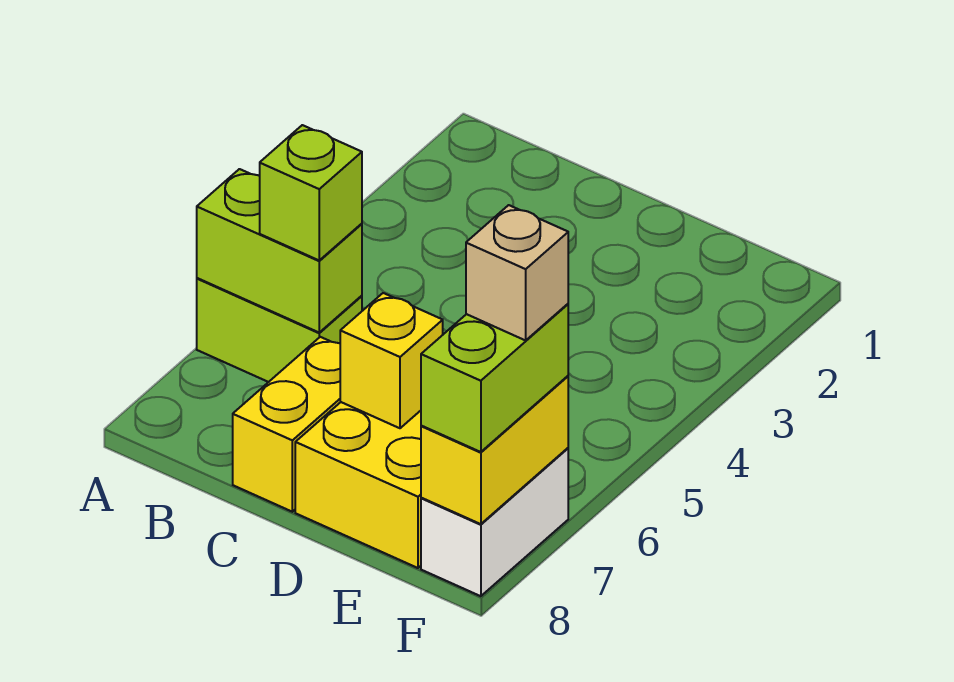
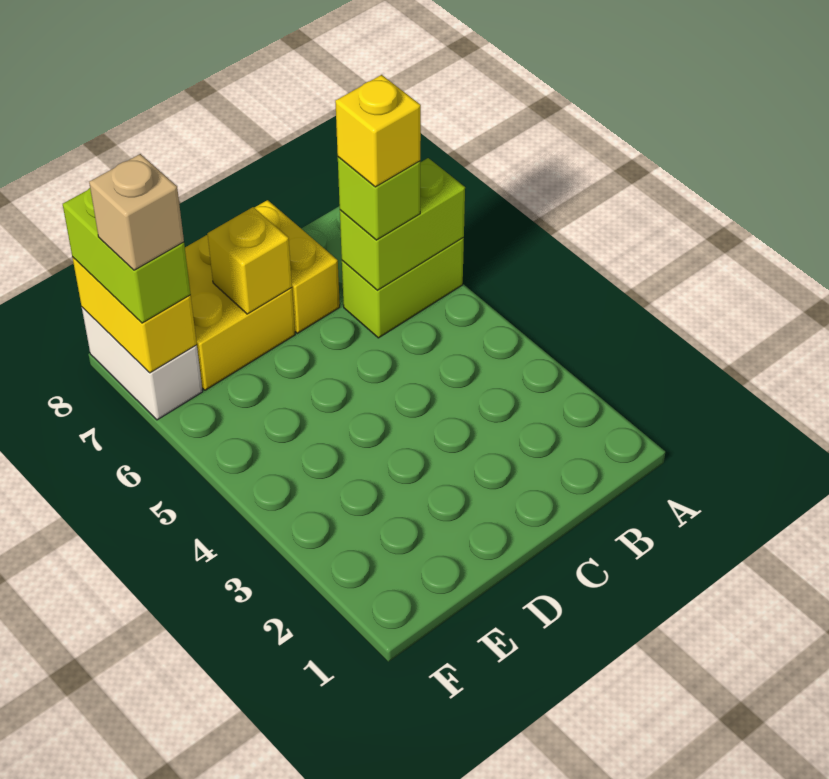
none -> yellow brick B6 level 4

